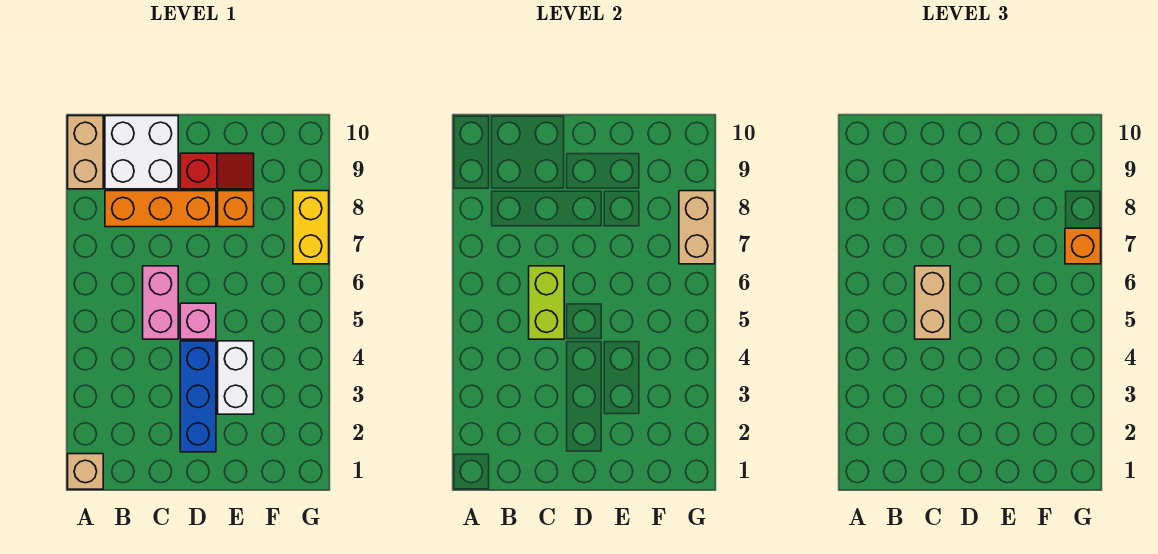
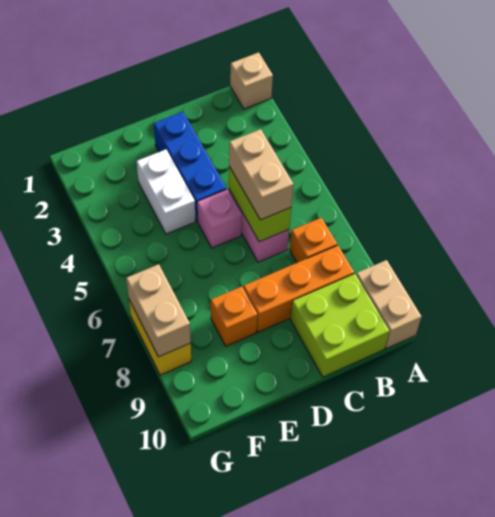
white brick B9:C10 level 1 -> lime brick B9:C10 level 1
red slope D9:E9 level 1 top D -> none
orange brick G7 level 3 -> orange brick B7 level 1

